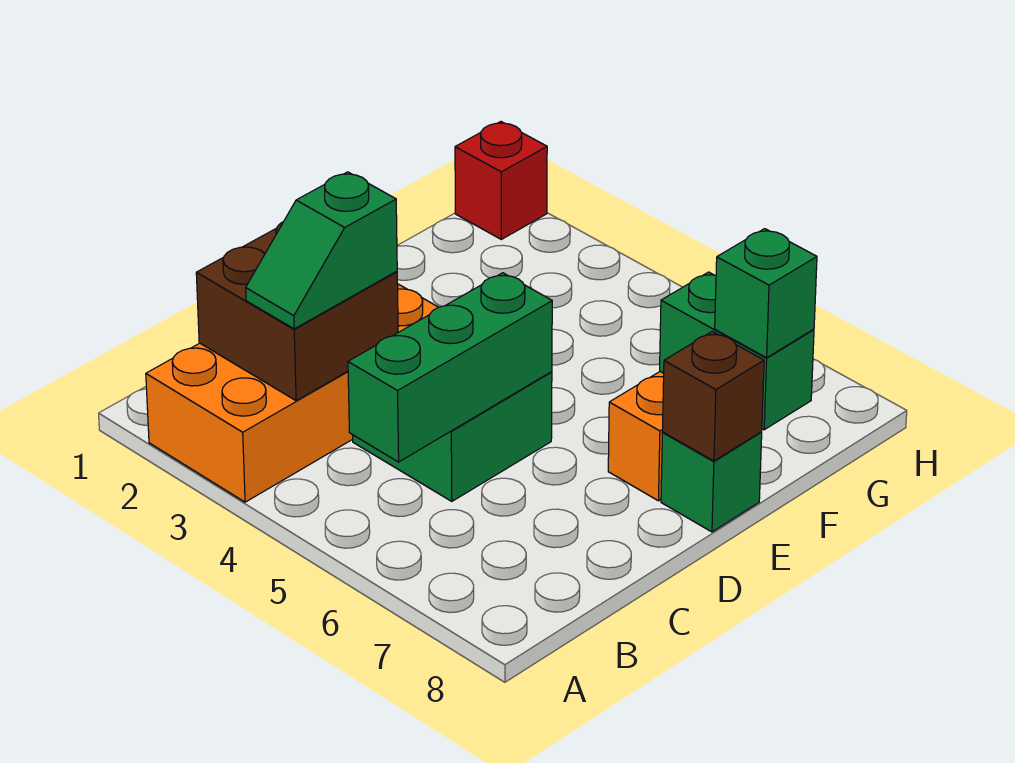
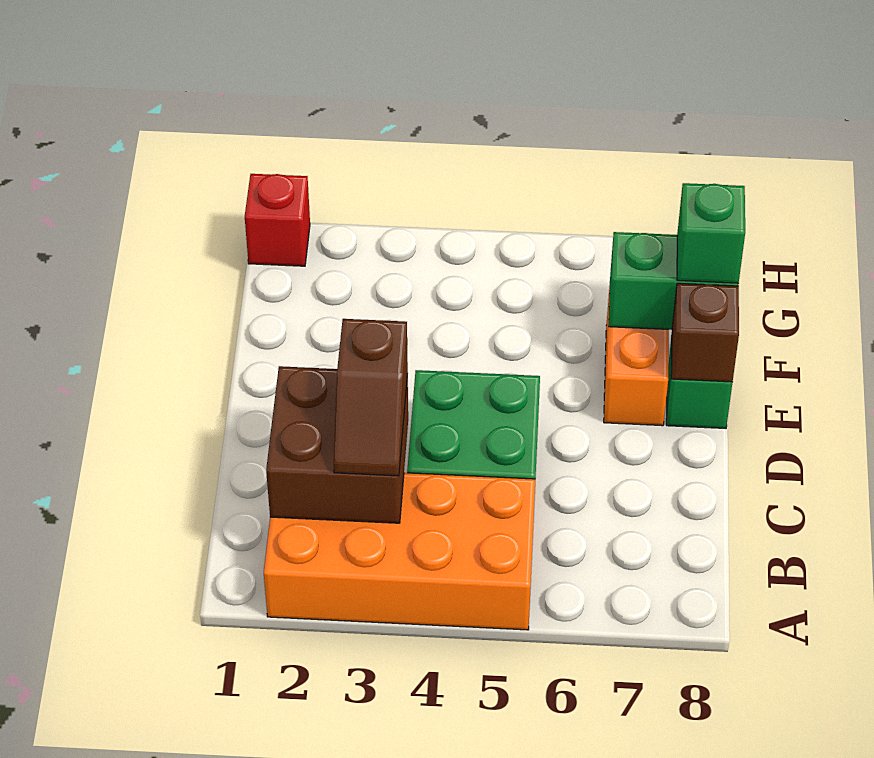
orange brick A2:D3 level 1 -> orange brick A2:B5 level 1
green slope B3:C3 level 3 top C -> brown slope B3:C3 level 3 top C
green brick B5:D5 level 2 -> none

